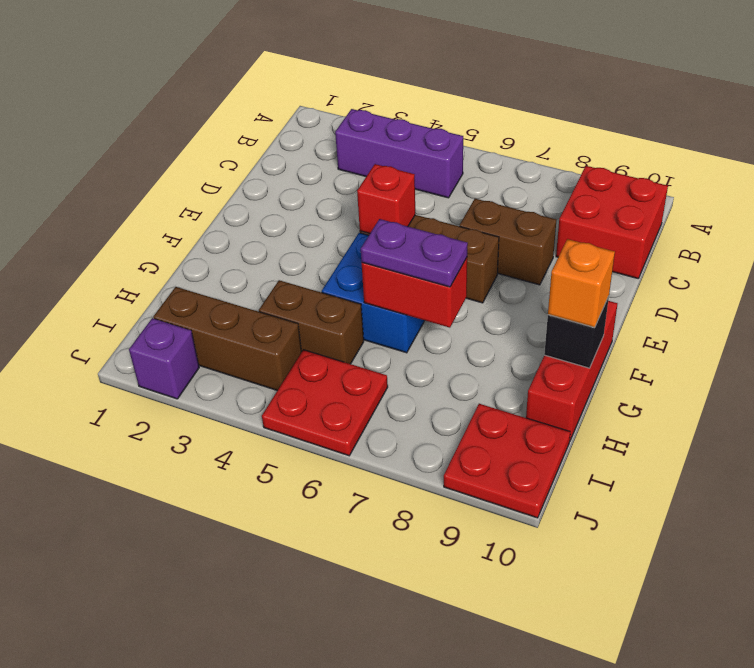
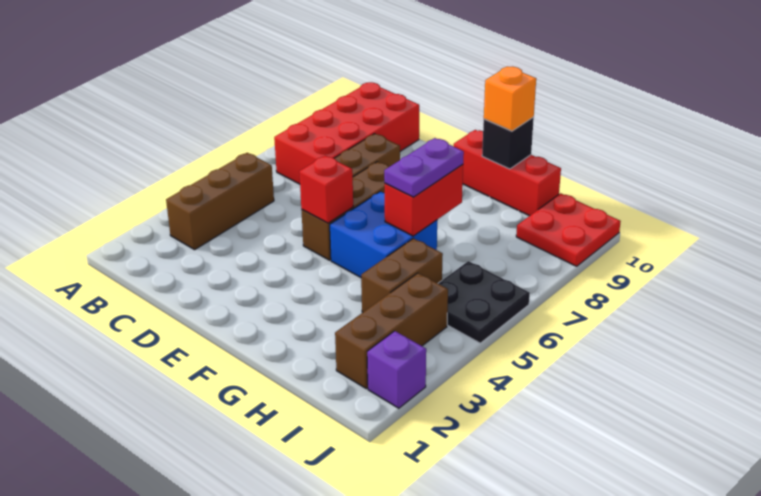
purple brick B3:B5 level 1 -> brown brick B3:B5 level 1
red brick B9:C10 level 1 -> red brick B7:C10 level 1
red plate I5:J6 level 1 -> black plate I5:J6 level 1

